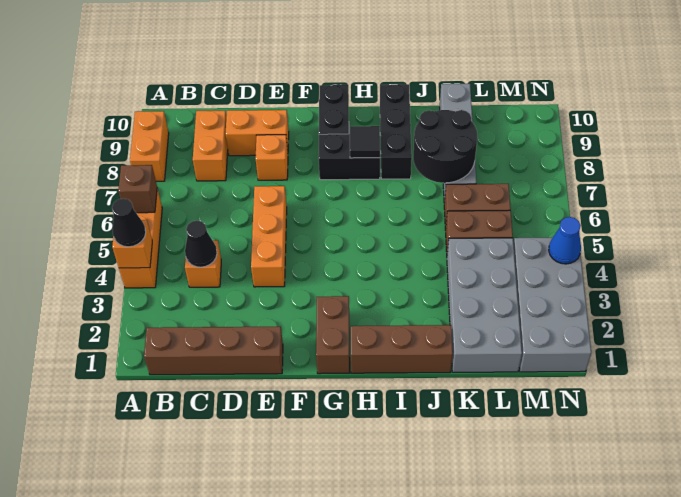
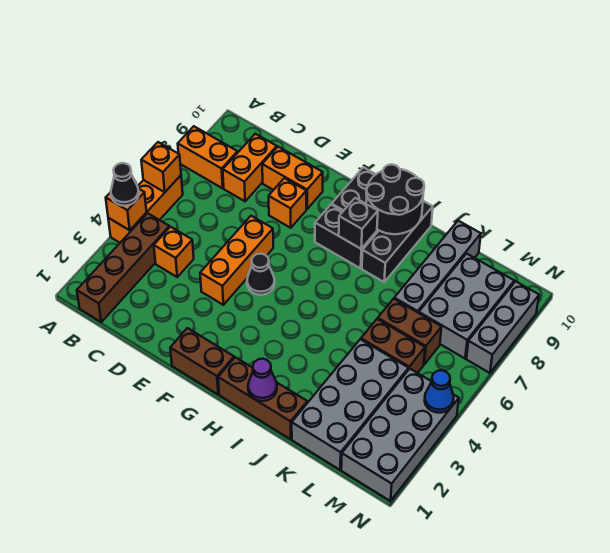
brown brick A6 level 2 -> orange brick A6 level 2
orange brick A8:A9 level 1 -> orange brick A8:B8 level 1
brown brick B1:E1 level 1 -> brown brick B1:B4 level 1
black cone C4 level 2 -> black cone F5 level 1
brown brick G1:G2 level 1 -> brown brick F1:G1 level 1
black tile H8 level 2 -> black brick H8 level 2
none -> purple cone I1 level 2
black round brick J7:K8 level 2 -> black round brick H9:I10 level 2
none -> grey brick L7:M9 level 1
none -> grey brick N7:N9 level 1

